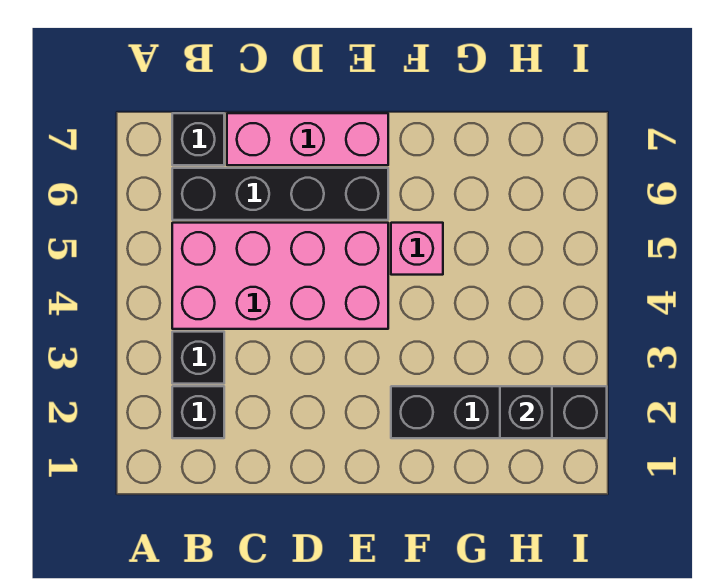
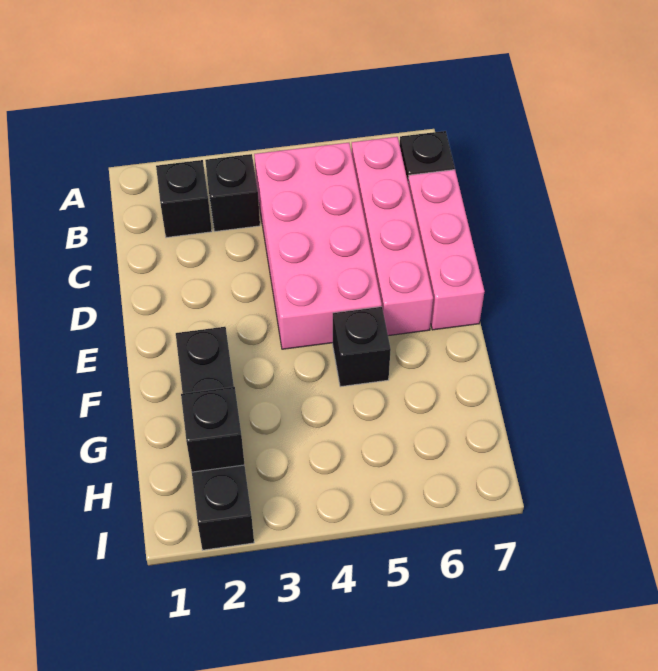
black brick B6:E6 level 1 -> pink brick B6:E6 level 1
pink brick F5 level 1 -> black brick F5 level 1

